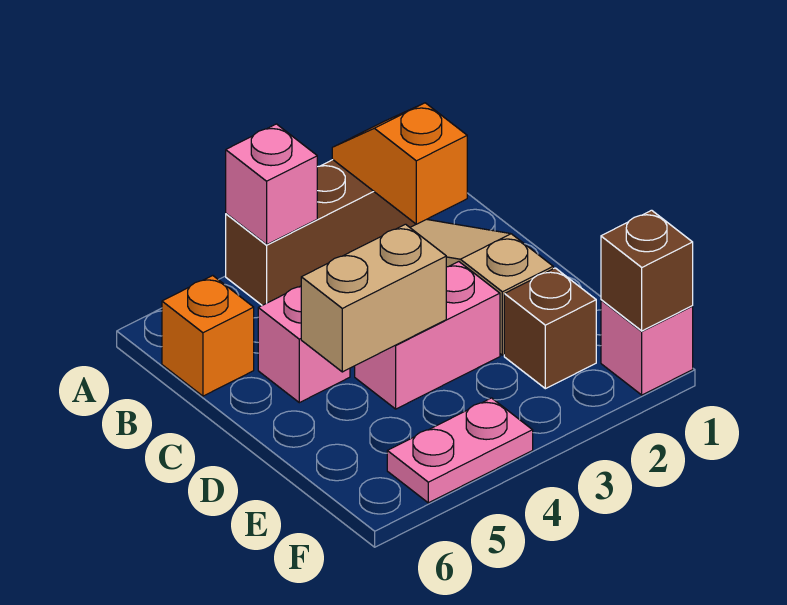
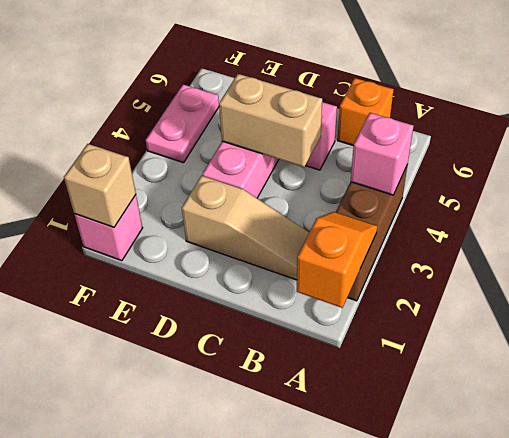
orange slope A2:B2 level 2 top B -> orange slope A1:A2 level 2 top 1
tan brick D4:D5 level 2 -> tan brick C4:D4 level 2
brown brick E2 level 1 -> none
brown brick F1 level 2 -> tan brick F1 level 2

